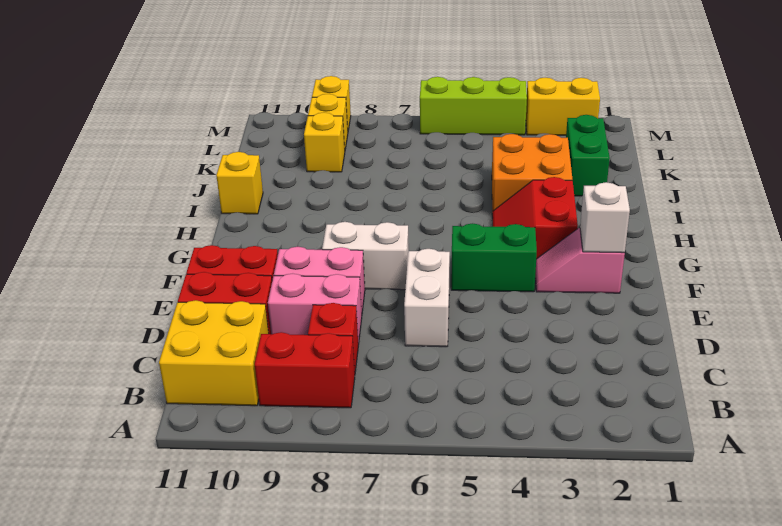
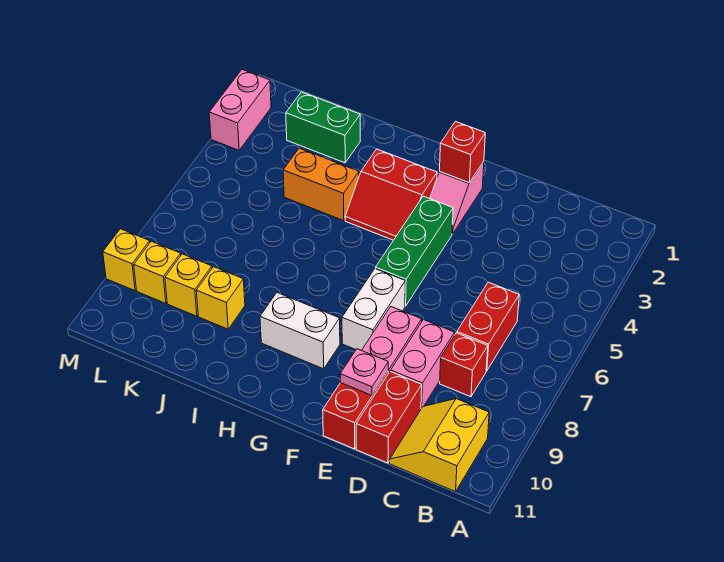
red brick B8:B9 level 1 -> red brick C6:C7 level 1
yellow brick B10:C11 level 1 -> yellow slope B10:C11 level 1 top B
white brick D6:E6 level 1 -> white brick G9:H9 level 1
none -> pink plate E10 level 2
white brick F2 level 2 -> red brick F2 level 2
green brick F4:F5 level 1 -> green brick F4:F6 level 1
orange brick I3:J4 level 1 -> orange brick I4:J4 level 1
yellow brick I11 level 1 -> yellow brick J9 level 1
yellow brick M2:M3 level 1 -> pink brick M2:M3 level 1
lime brick M4:M6 level 1 -> none

